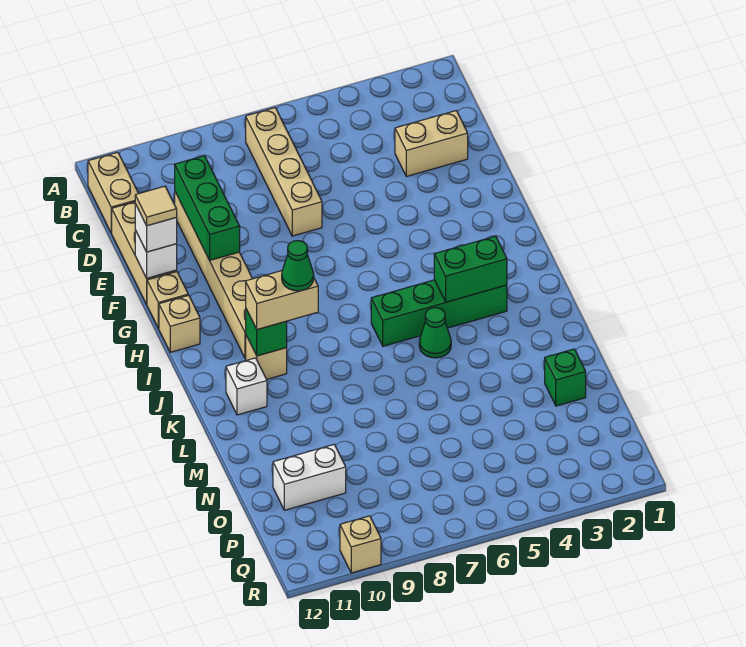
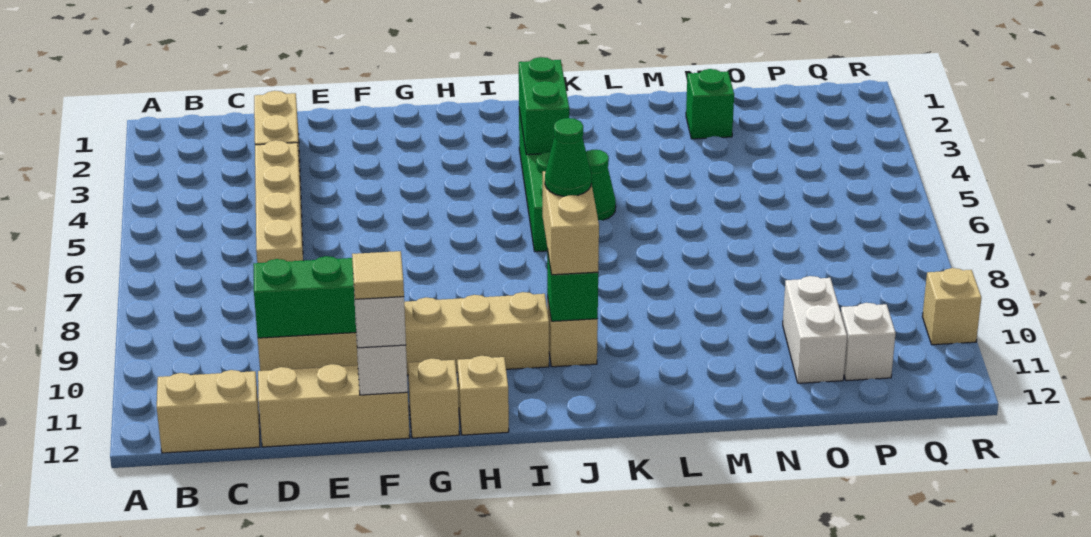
tan brick B7:E7 level 1 -> tan brick D4:D7 level 1
white brick K11 level 1 -> white brick P11 level 1

